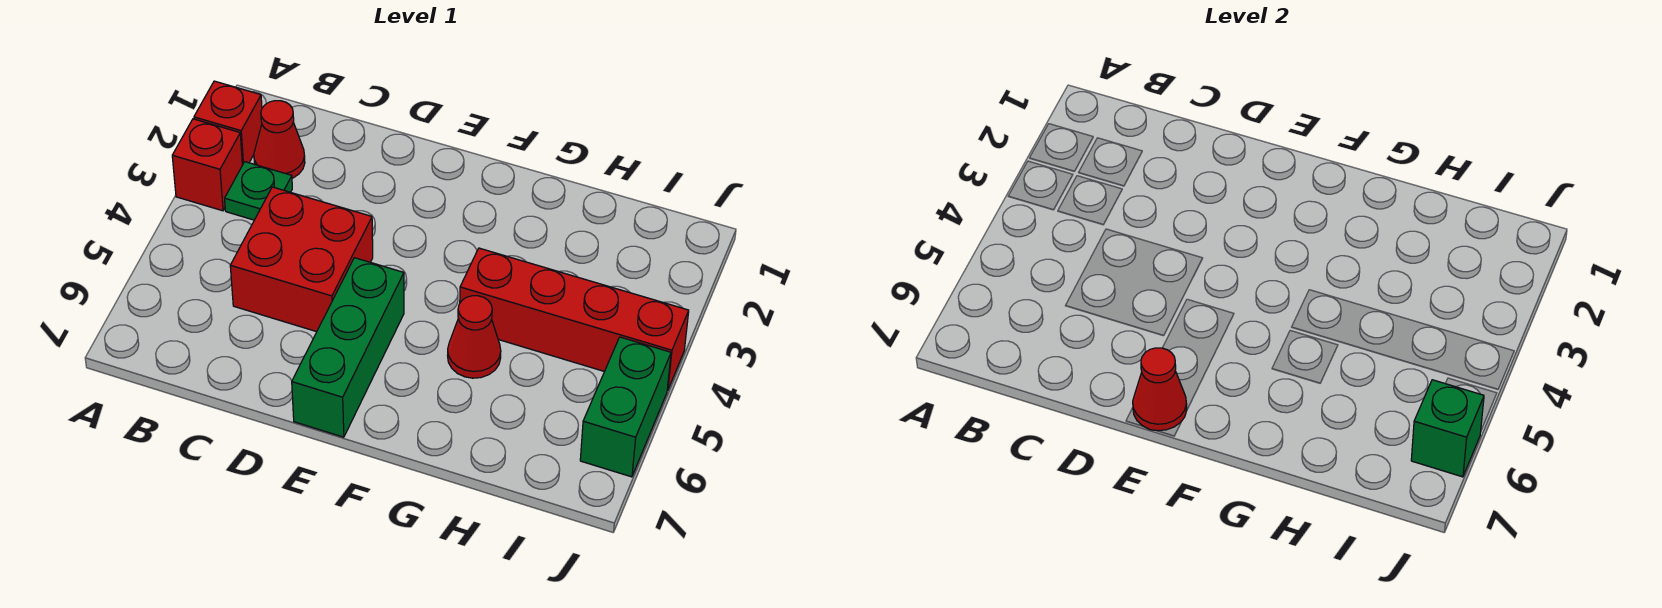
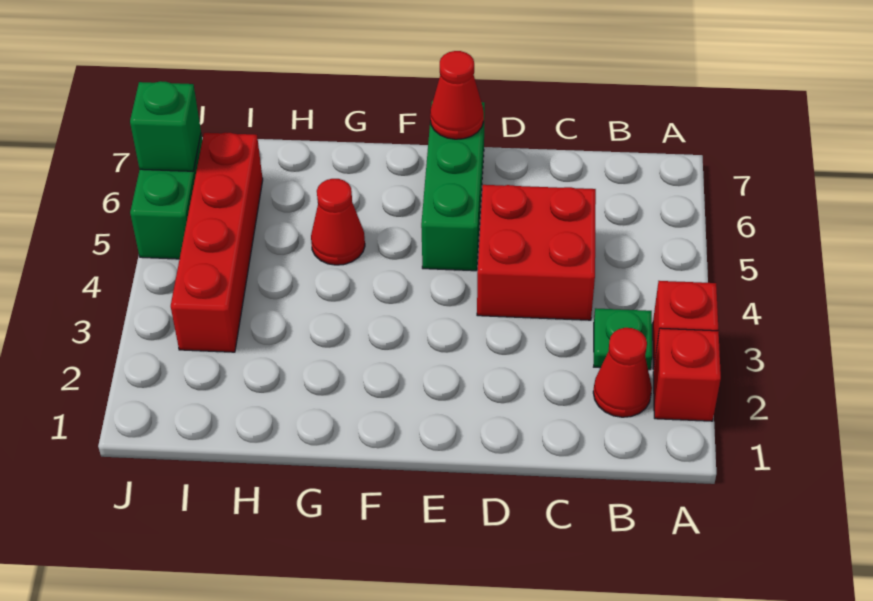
red brick G4:J4 level 1 -> red brick I3:I6 level 1

